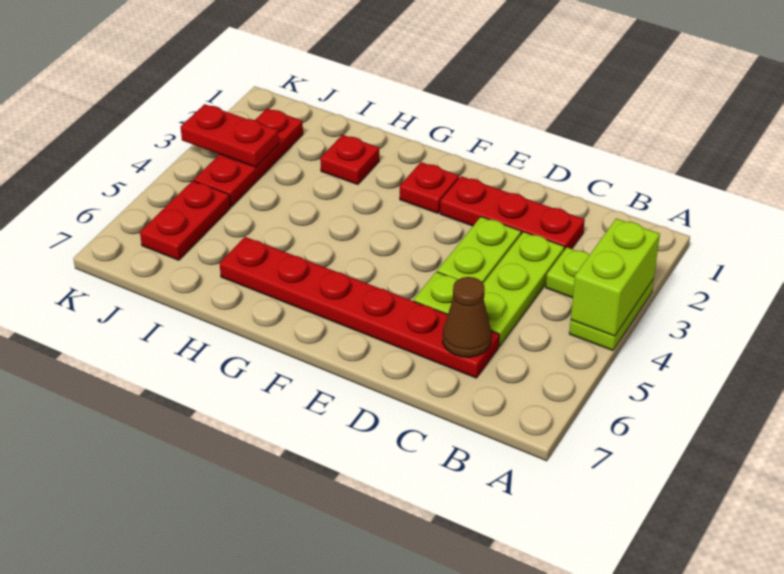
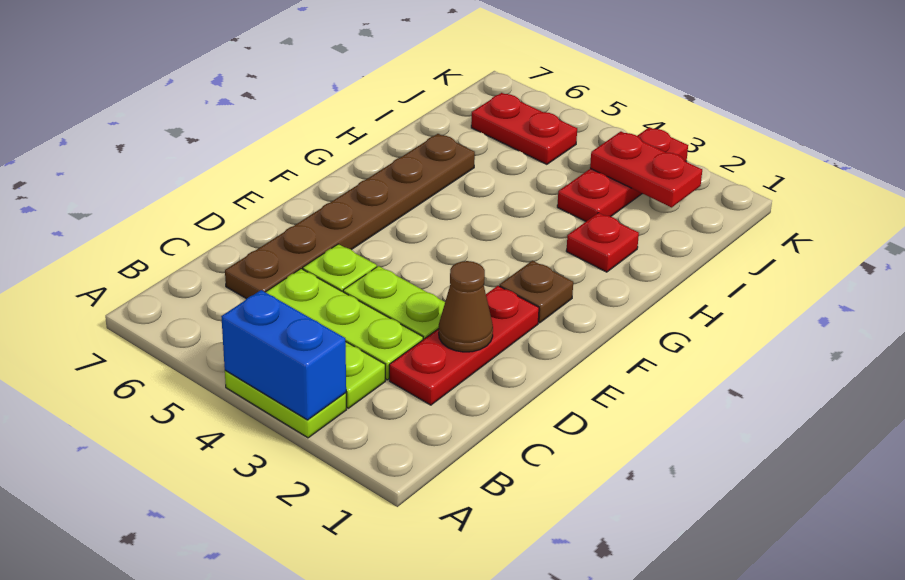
lime brick A3:A4 level 2 -> blue brick A3:A4 level 2
red plate C6:H6 level 1 -> brown plate C6:H6 level 1
brown cone C6 level 2 -> brown cone D2 level 2
red plate F2 level 1 -> brown plate F2 level 1
red plate J2:J4 level 1 -> red plate I3:K3 level 1
red plate J3:K3 level 2 -> red plate J2:J3 level 2

